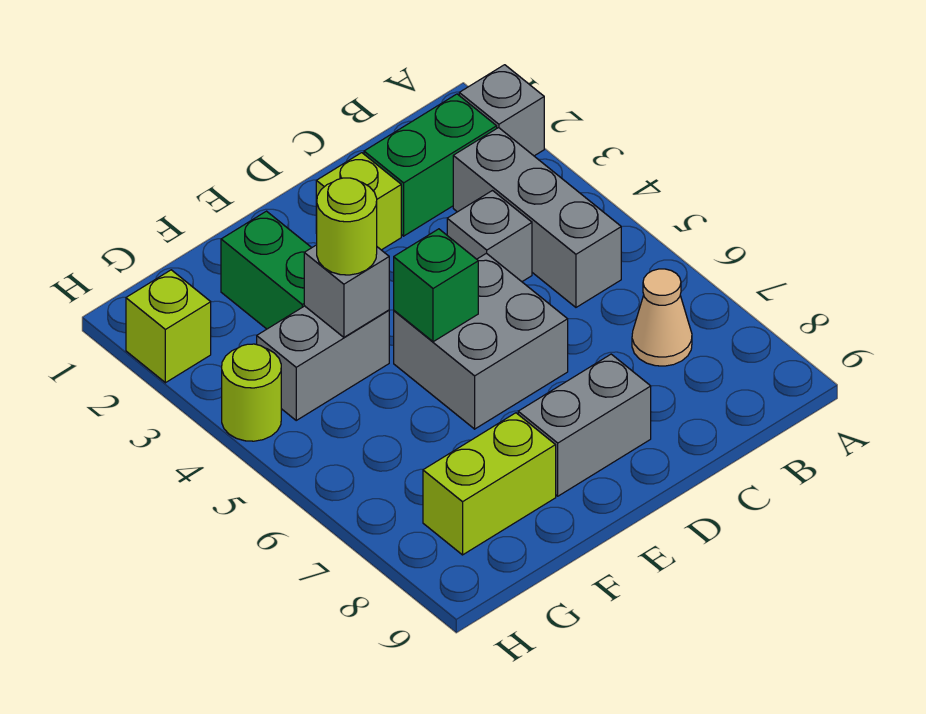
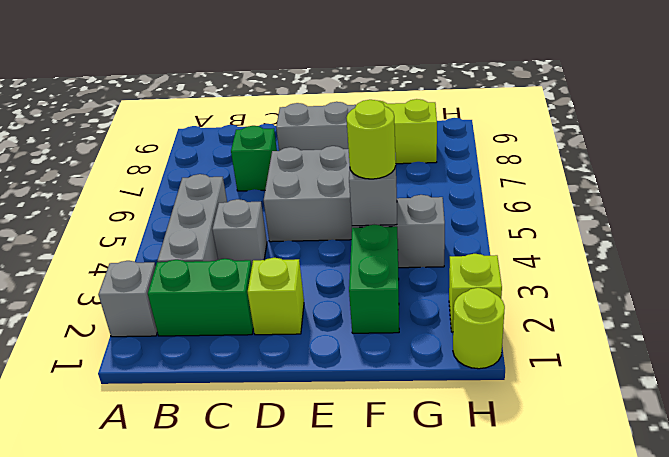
tan cone B7 level 1 -> none
green brick E5 level 2 -> green brick C7 level 1
lime round brick H4 level 1 -> lime round brick H1 level 1

